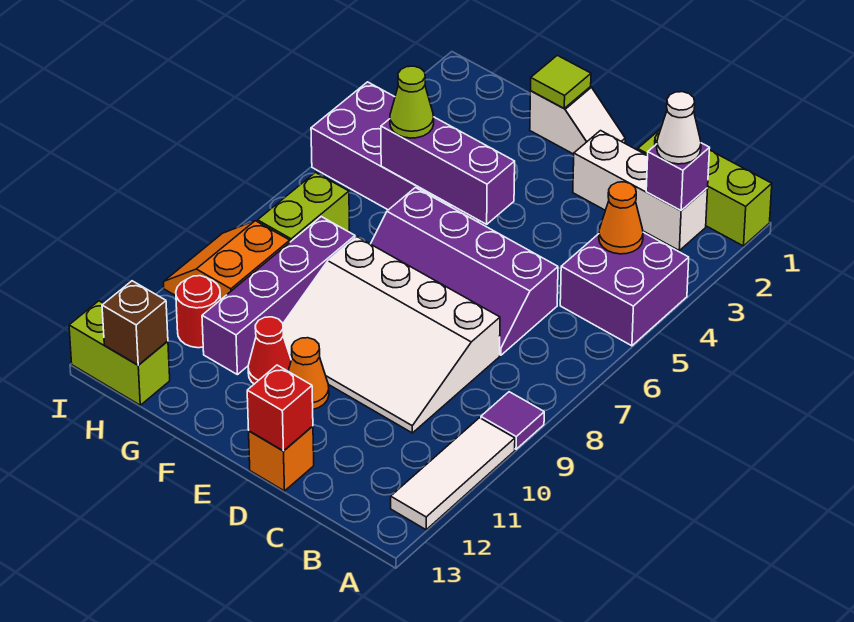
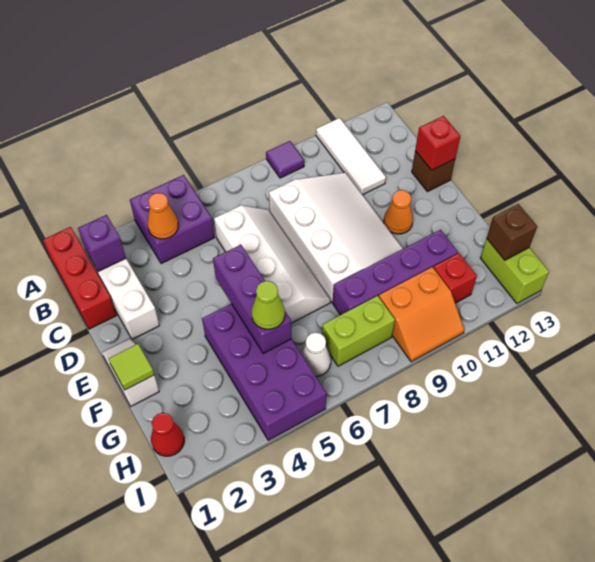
lime brick A1:C1 level 1 -> red brick A1:C1 level 1
white tile A10:A12 level 1 -> white tile A11:C11 level 1
white cone B2 level 3 -> white cone H6 level 1
purple slope C6:F7 level 1 top 6 -> white slope C6:F7 level 1 top 6
orange brick D13 level 1 -> brown brick D13 level 1
red cone F11 level 1 -> red cone H1 level 1
red round brick H11 level 1 -> red brick H11 level 1

